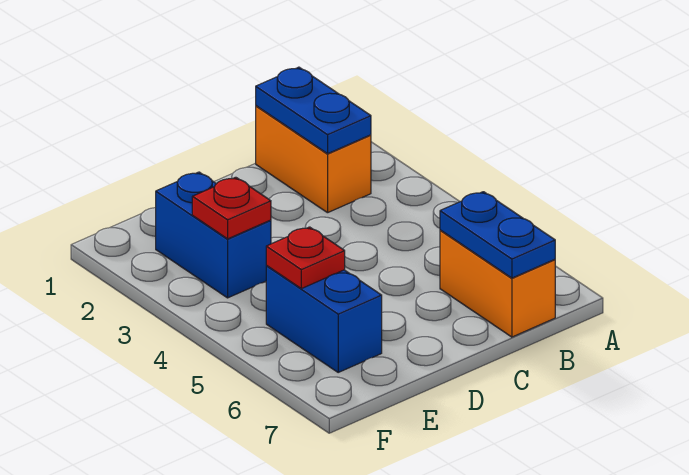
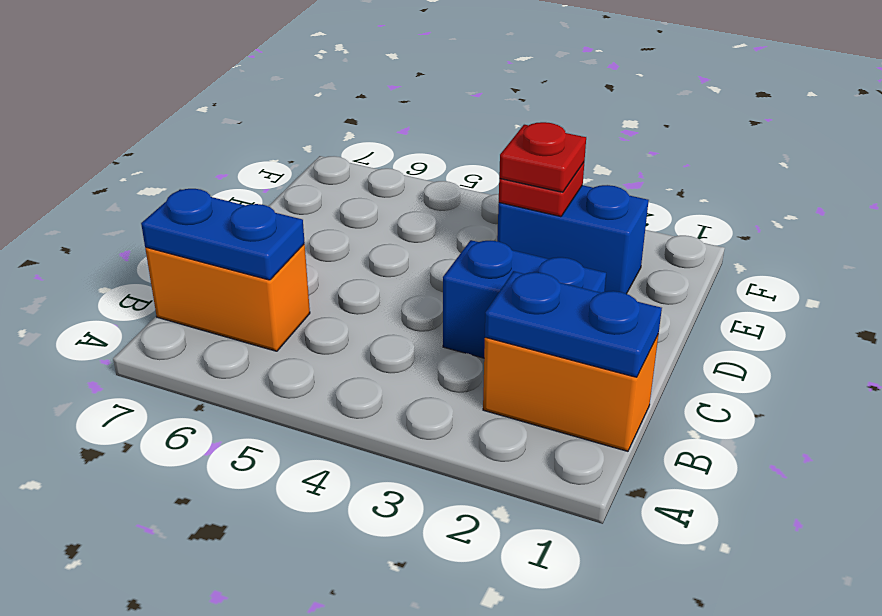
blue brick E5:E6 level 1 -> blue brick C2:C3 level 1
red plate E5 level 2 -> red plate E3 level 3

